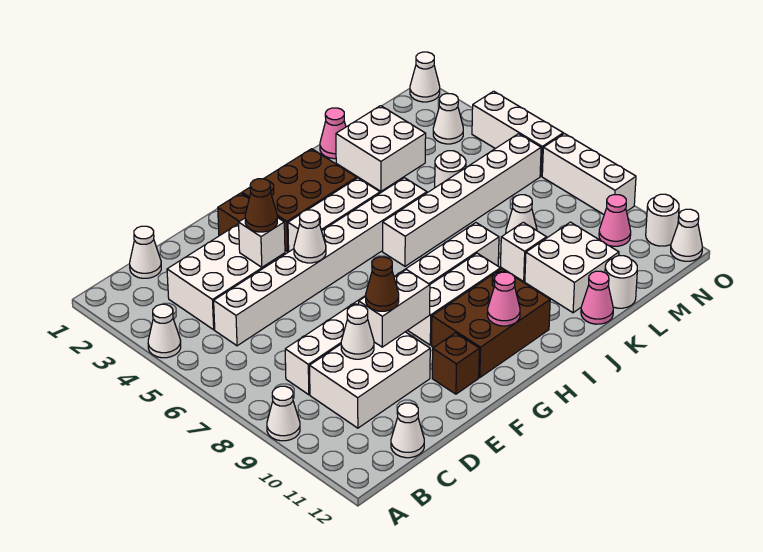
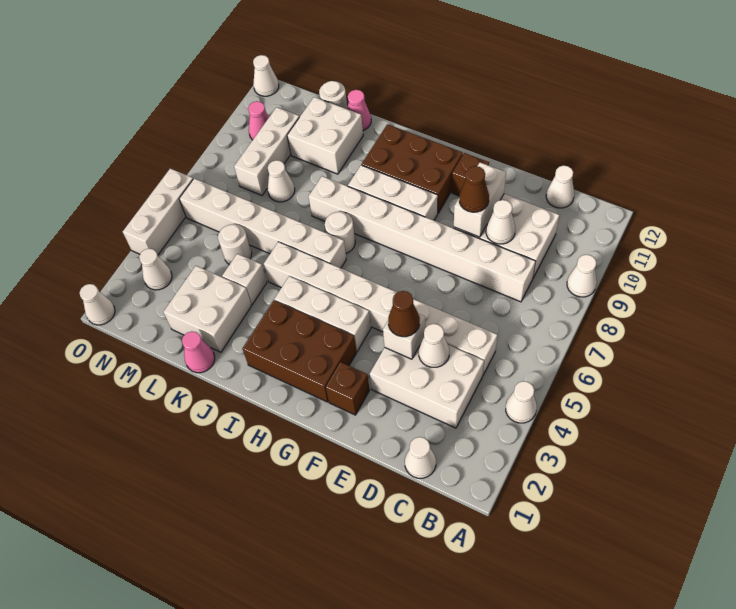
white brick E9:F9 level 2 -> white brick E9:E10 level 2
white cone F5 level 2 -> white cone D4 level 2
pink cone H11 level 2 -> none
white brick K9 level 1 -> white brick K4 level 1
white brick O7:O9 level 1 -> white brick M8:M10 level 1
white round brick O11 level 1 -> white round brick I7 level 1

